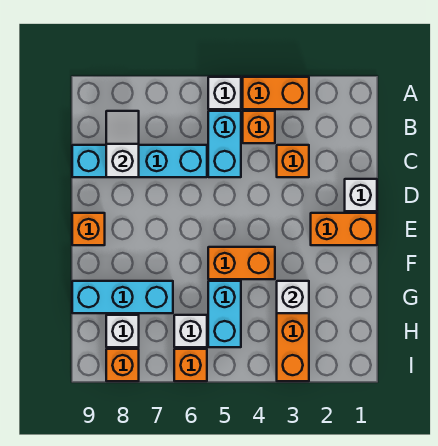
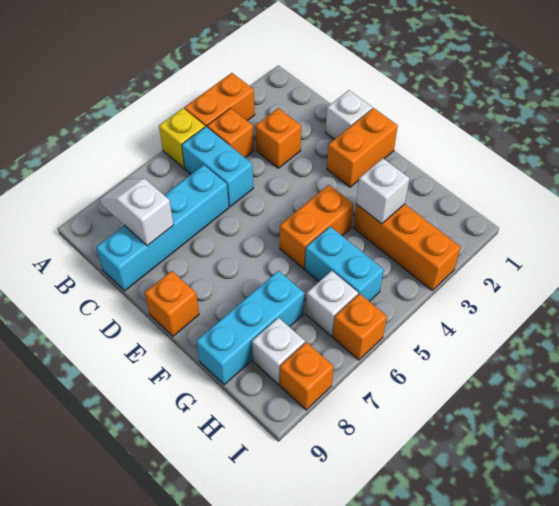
white brick A5 level 1 -> yellow brick A5 level 1

